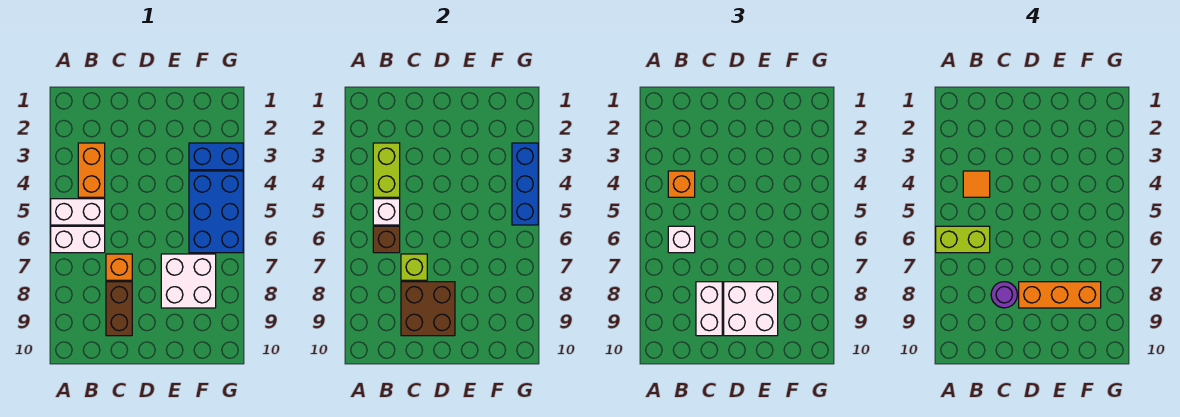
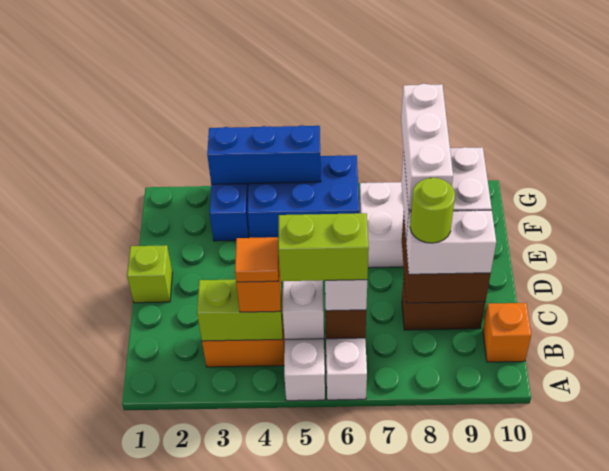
lime brick A6:B6 level 4 -> lime brick B5:B6 level 4
orange brick C7 level 1 -> orange brick B10 level 1
lime brick C7 level 2 -> lime brick D1 level 1
purple round brick C8 level 4 -> lime round brick C8 level 4
orange brick D8:F8 level 4 -> white brick D8:F8 level 4

